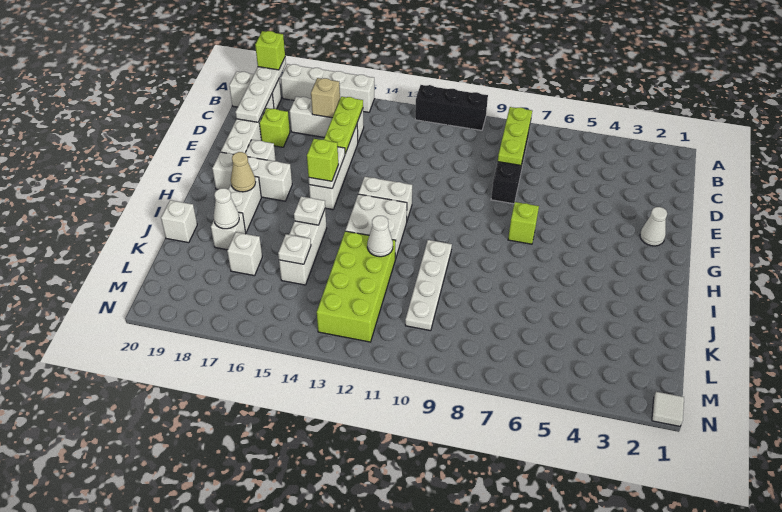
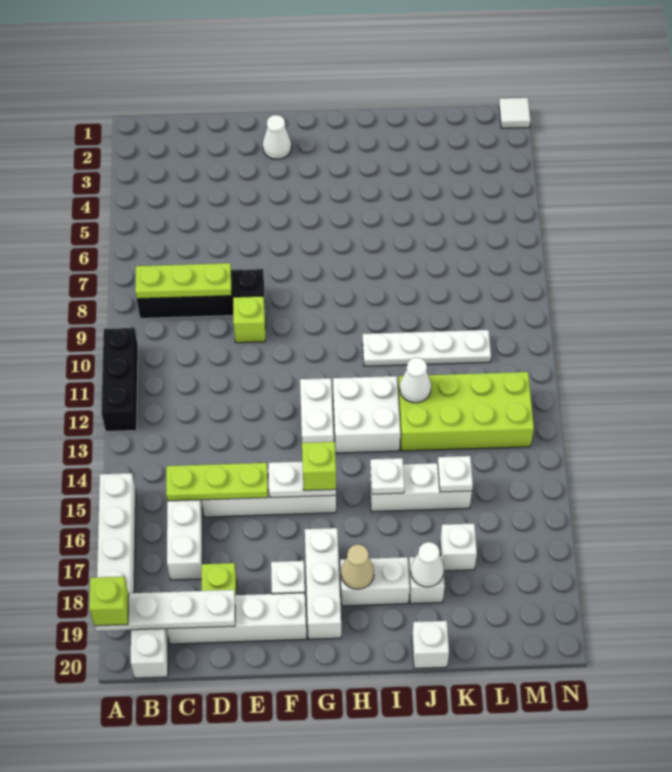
tan brick C16 level 2 -> none
lime brick G7 level 1 -> lime brick E9 level 1

